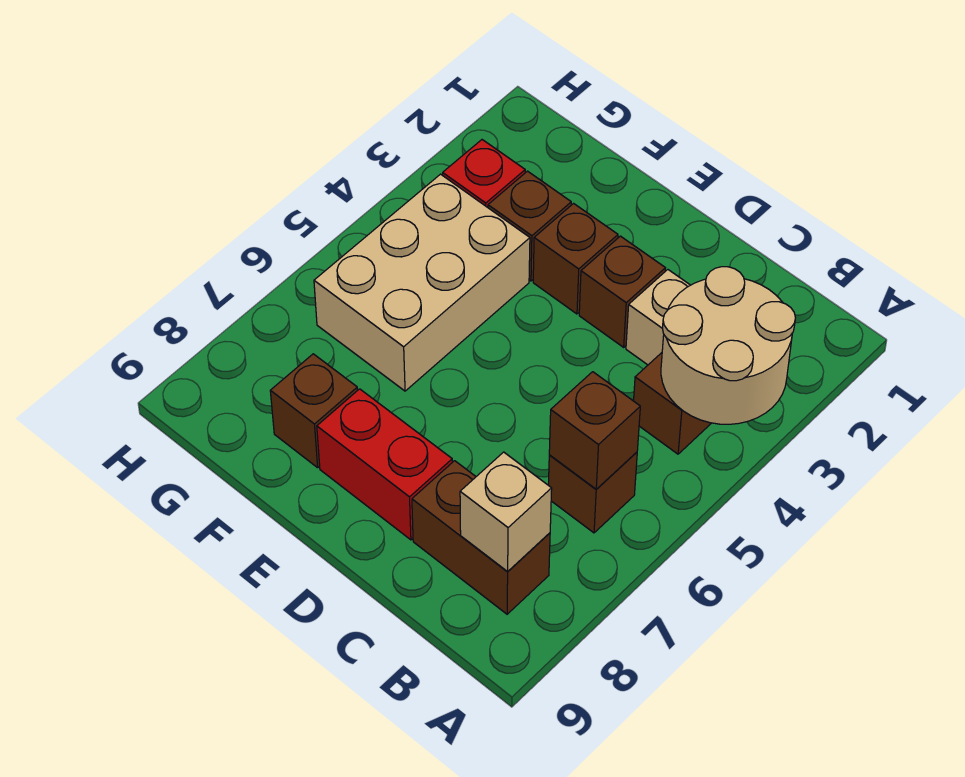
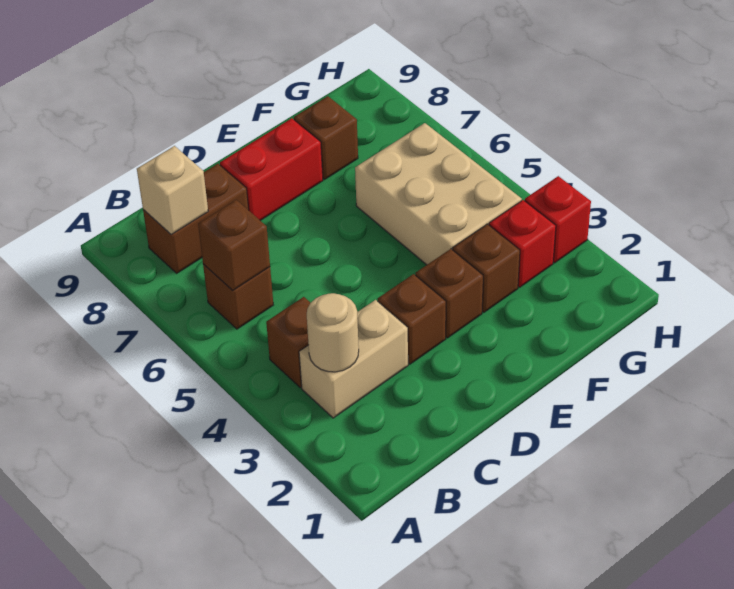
tan round brick A3:B4 level 2 -> tan round brick B3 level 2
none -> red brick H3 level 1

